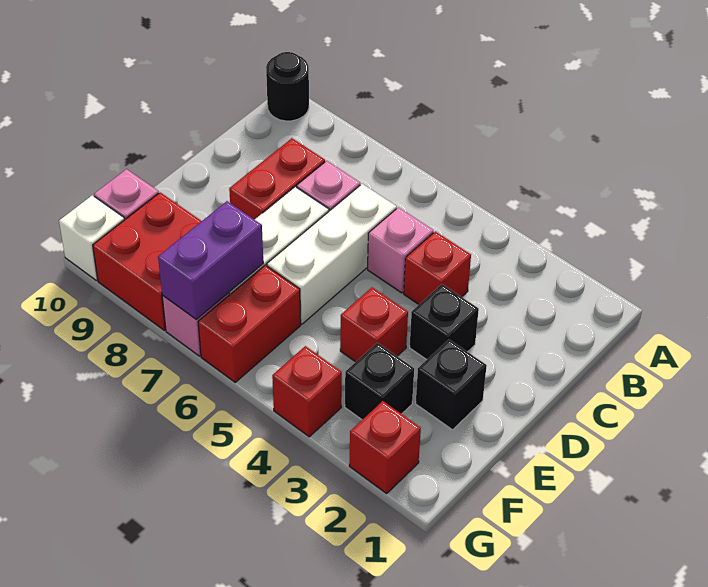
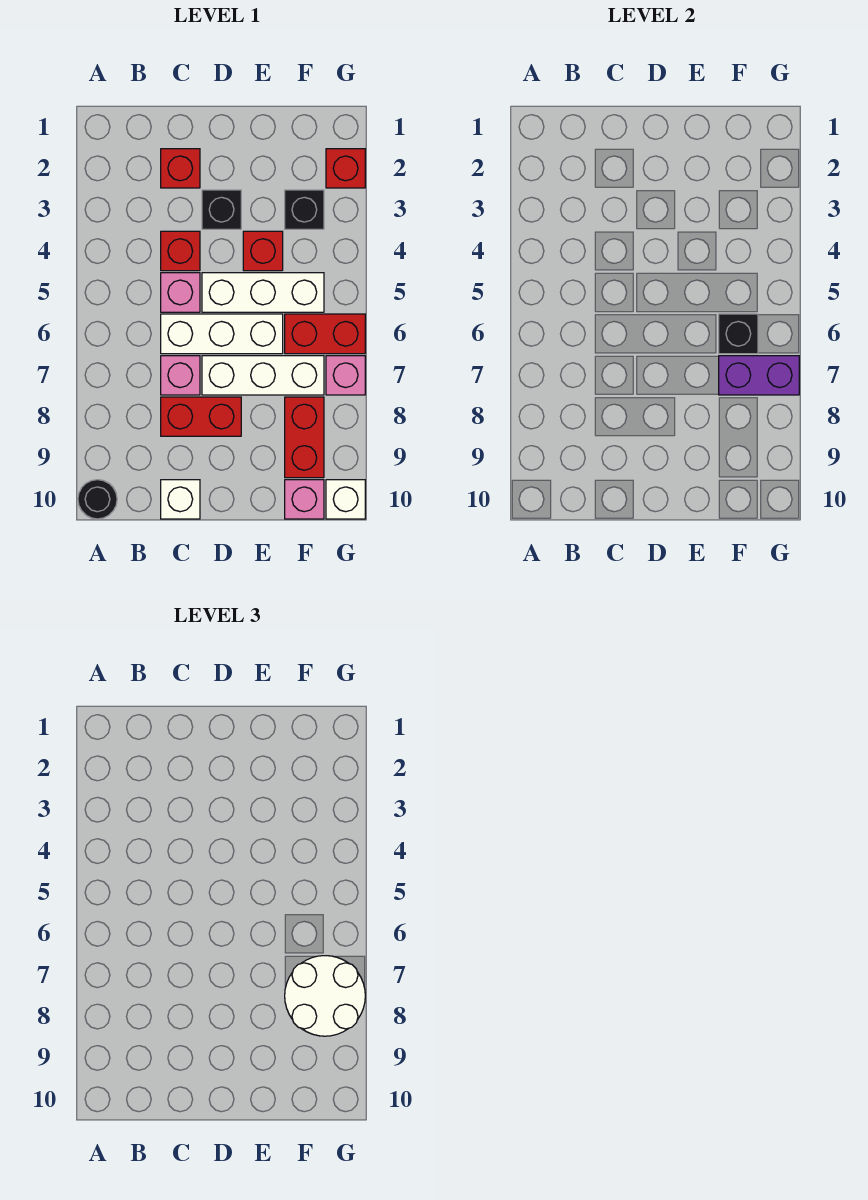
none -> white brick C10 level 1
none -> white brick D5:F5 level 1
black brick E2 level 1 -> black brick F6 level 2
none -> white round brick F7:G8 level 3
red brick F8:G9 level 1 -> red brick F8:F9 level 1
red brick G4 level 1 -> red brick C2 level 1

